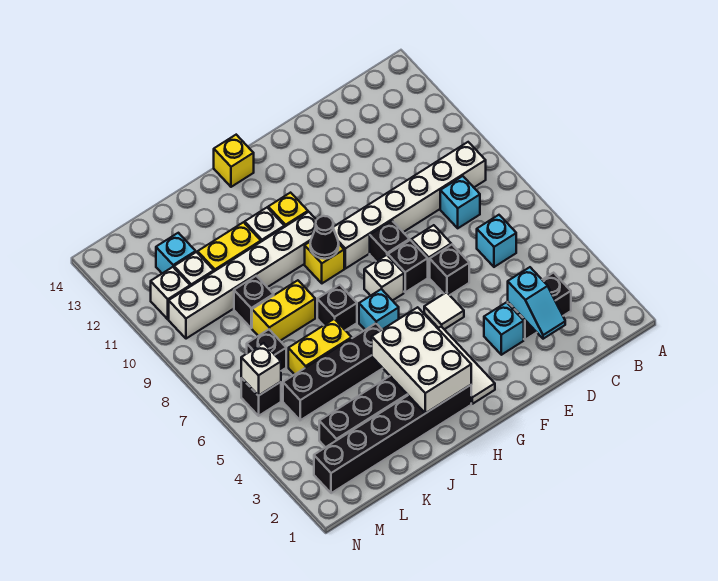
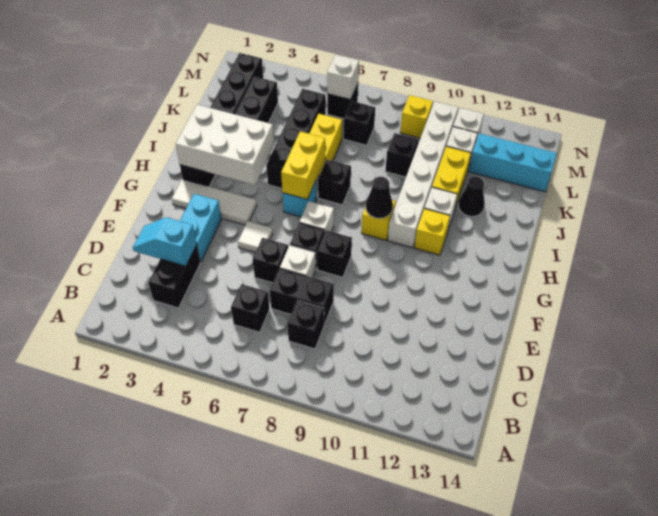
white brick B9:G9 level 1 -> none
cyan brick C6 level 1 -> black brick C6 level 1
cyan brick C8 level 1 -> black brick C8 level 1
none -> black brick D7:D8 level 1
cyan brick E3 level 1 -> cyan brick E3:F3 level 1
yellow brick H14 level 1 -> yellow brick M9 level 1
yellow brick J8:K8 level 1 -> yellow brick H6:I6 level 2
none -> black cone J12 level 1
cyan brick L12 level 1 -> cyan brick L12:L14 level 1

